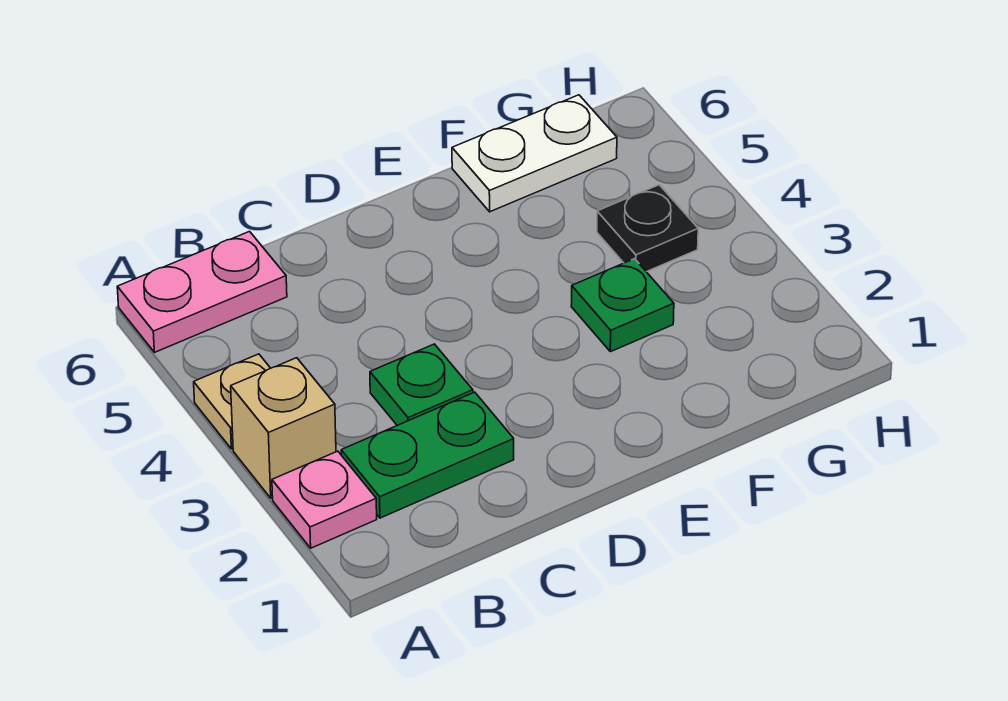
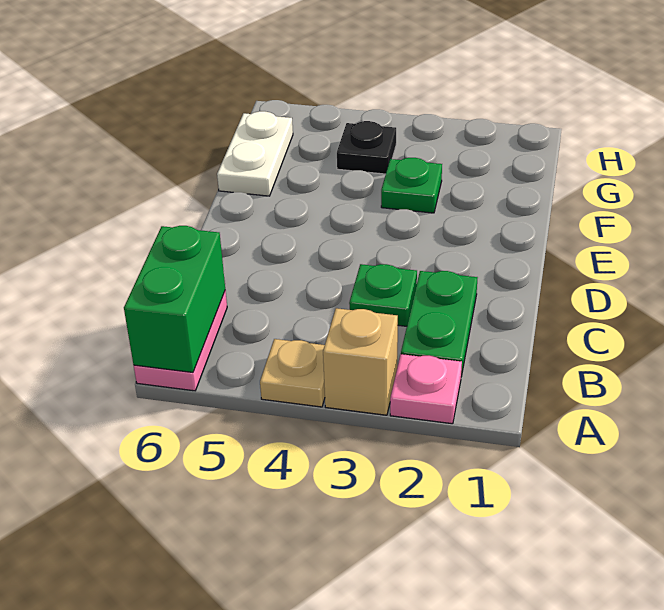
none -> green brick A6:B6 level 2

